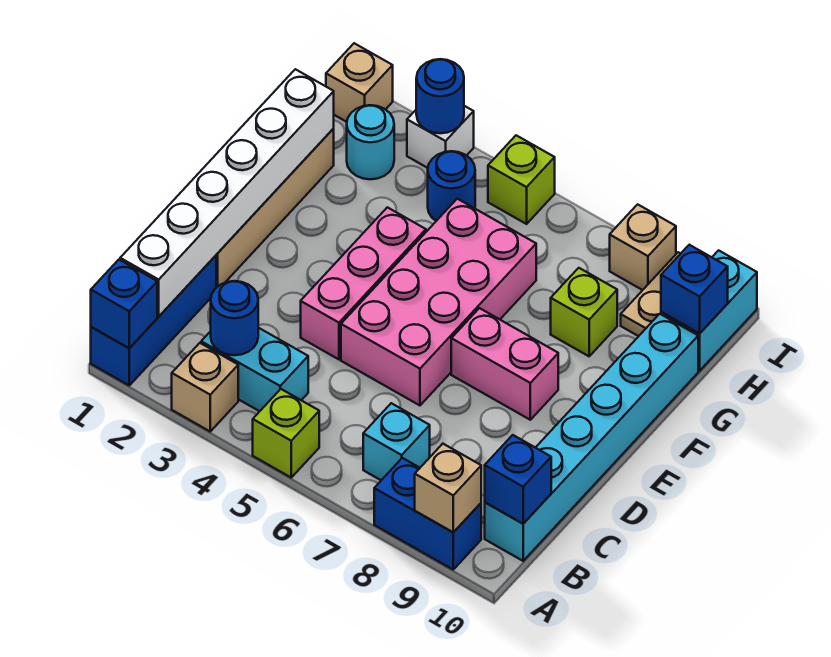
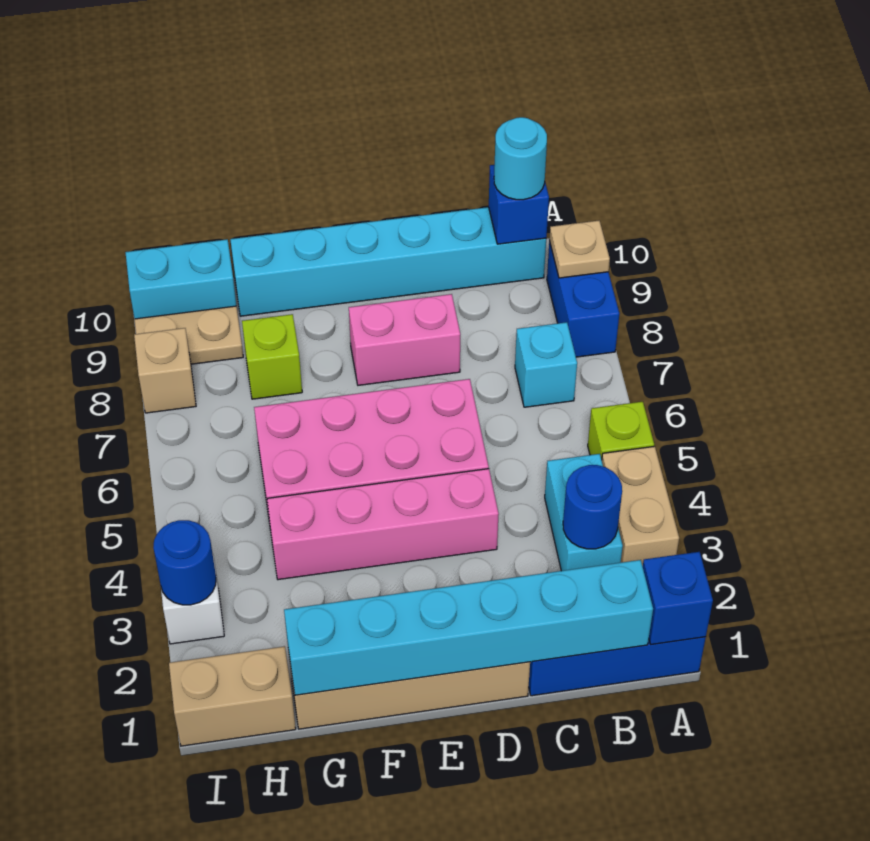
tan brick A3 level 1 -> tan brick A3:A4 level 1
tan brick A9 level 2 -> tan plate A9 level 2
white brick B1:G1 level 2 -> cyan brick B1:G1 level 2
pink brick D4:F4 level 1 -> pink brick D4:G4 level 1
pink brick E7:E8 level 1 -> pink brick D8:E8 level 1
cyan round brick H2 level 1 -> cyan round brick B10 level 3
blue round brick H4 level 1 -> none
blue brick H10 level 2 -> none
tan brick I1 level 1 -> tan brick H1:I1 level 1
lime brick I5 level 1 -> none

